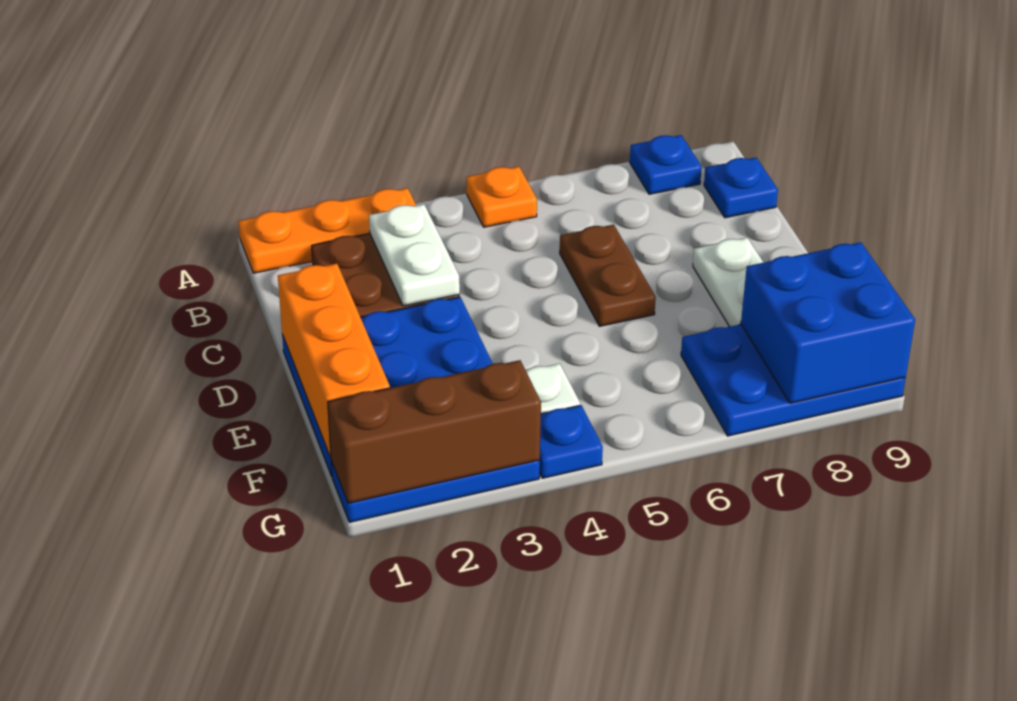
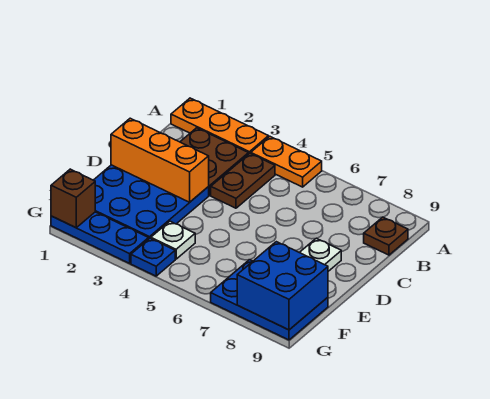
orange plate A5 level 1 -> orange plate A4:A5 level 1
blue plate A8 level 1 -> none
white plate B3:C3 level 2 -> none
blue plate B9 level 1 -> brown plate B9 level 1
brown plate C6:D6 level 1 -> brown plate B4:C4 level 1
orange brick D1:F1 level 2 -> orange brick D1:D3 level 2
brown brick G1:G3 level 2 -> brown brick G1 level 2

